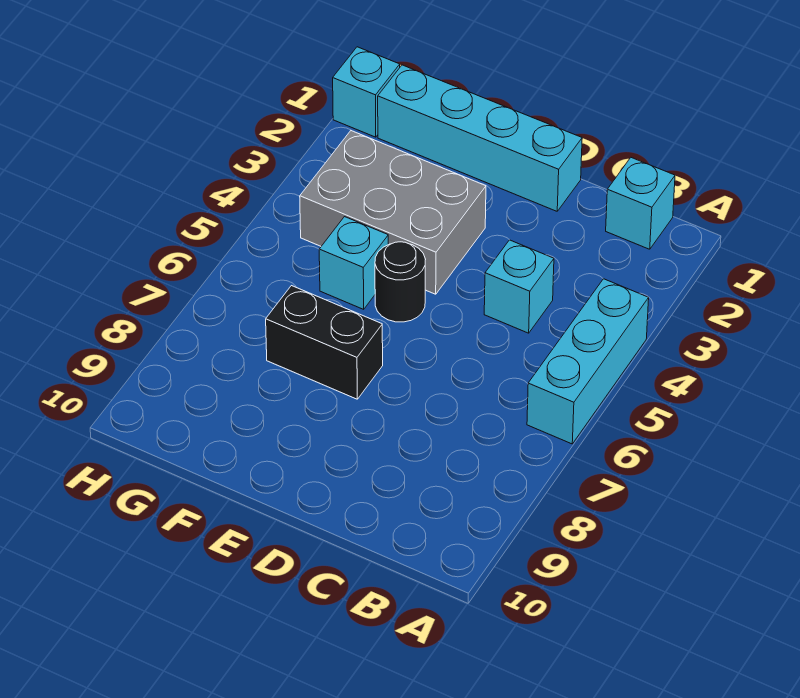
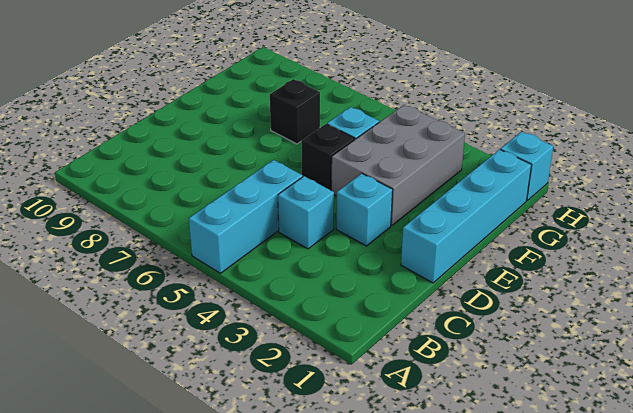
cyan brick A4:A6 level 1 -> cyan brick A5:C5 level 1
cyan brick B1 level 1 -> cyan brick D3 level 1
black round brick E5 level 1 -> black brick E5 level 1
black brick E7:F7 level 1 -> black brick F7 level 1

